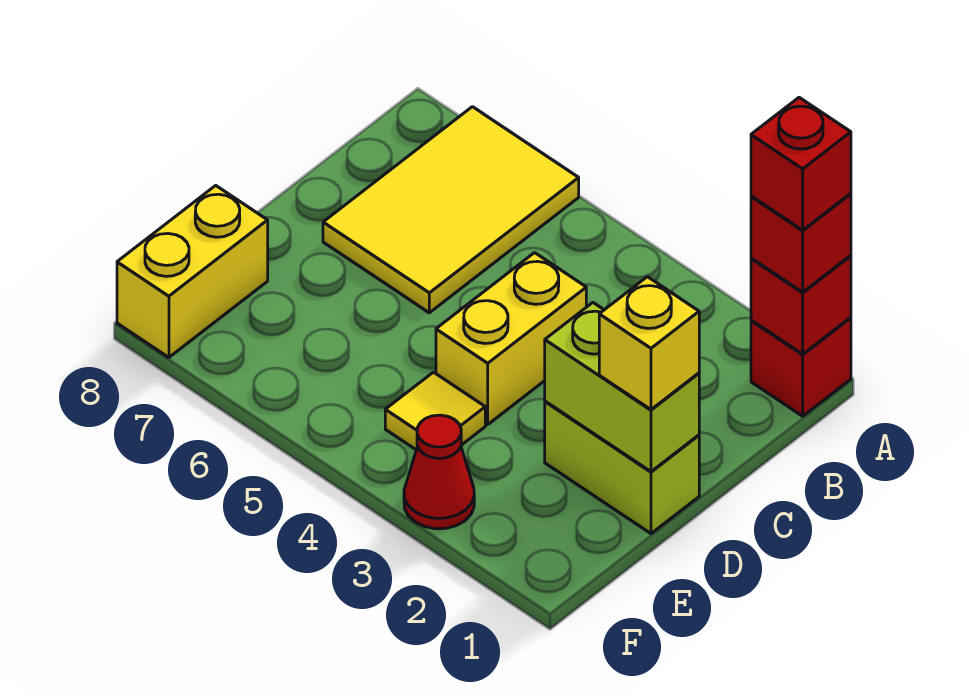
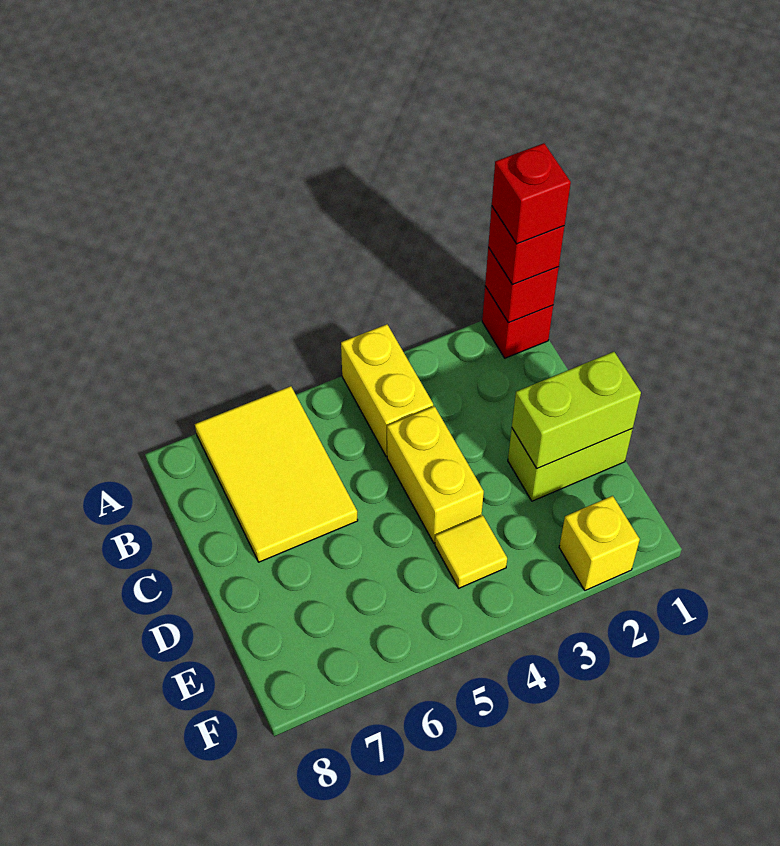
yellow brick D1 level 3 -> yellow brick F2 level 1
yellow brick E8:F8 level 1 -> yellow brick A4:B4 level 1
red cone F3 level 1 -> none

